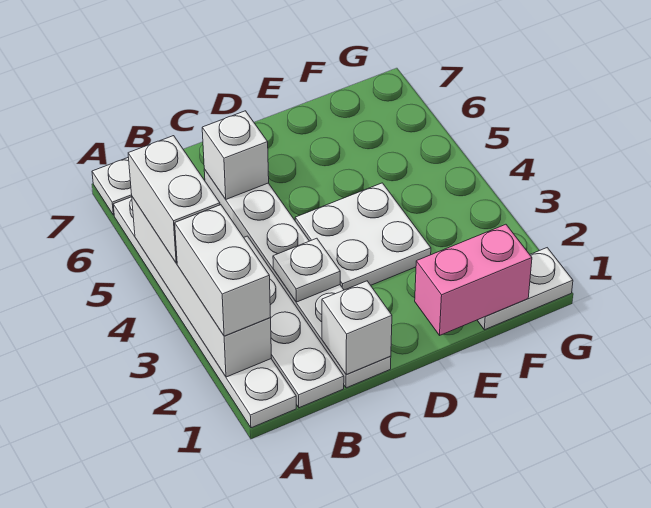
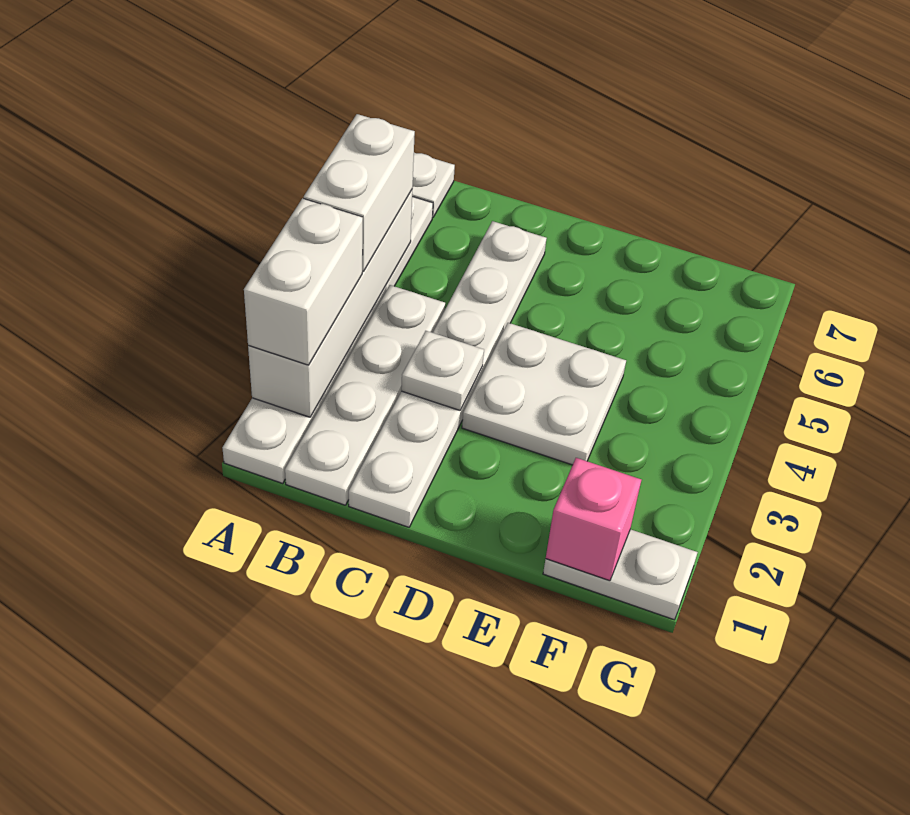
white brick C1 level 2 -> none
white brick C6 level 2 -> none
pink brick E1:F1 level 2 -> pink brick F1 level 2

